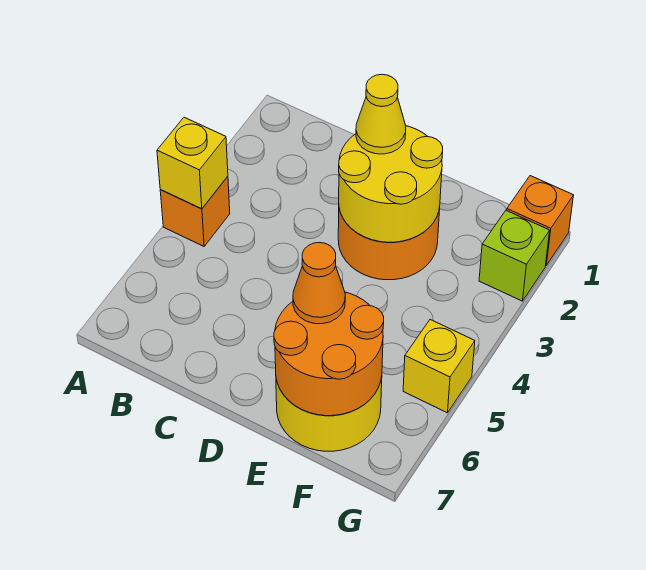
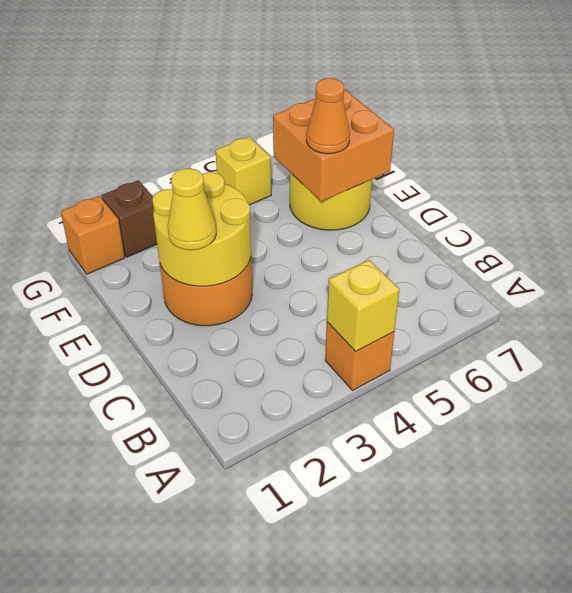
orange round brick E6:F7 level 2 -> orange brick E6:F7 level 2
lime brick G2 level 1 -> brown brick G2 level 1

